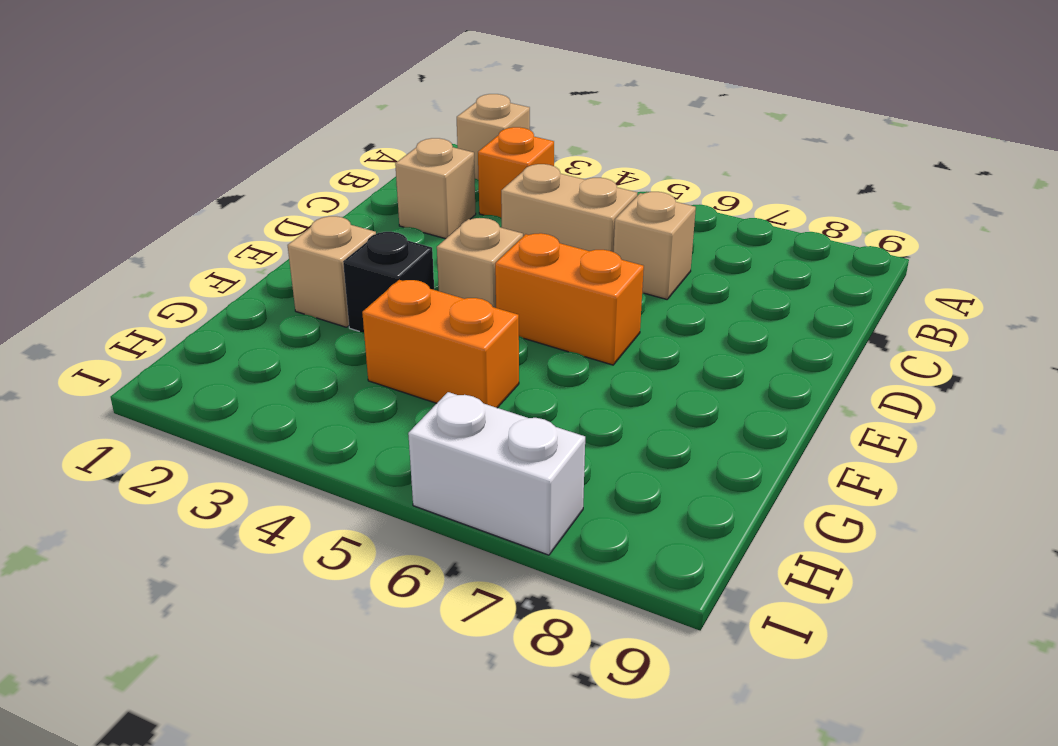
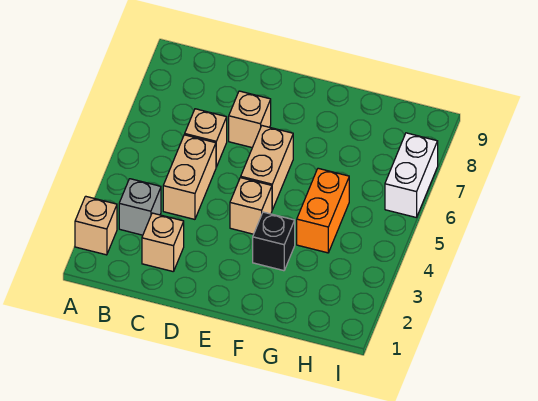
orange brick B3 level 1 -> grey brick B3 level 1
orange brick E5:E6 level 1 -> tan brick E5:E6 level 1
tan brick F2 level 1 -> tan brick D7 level 1

